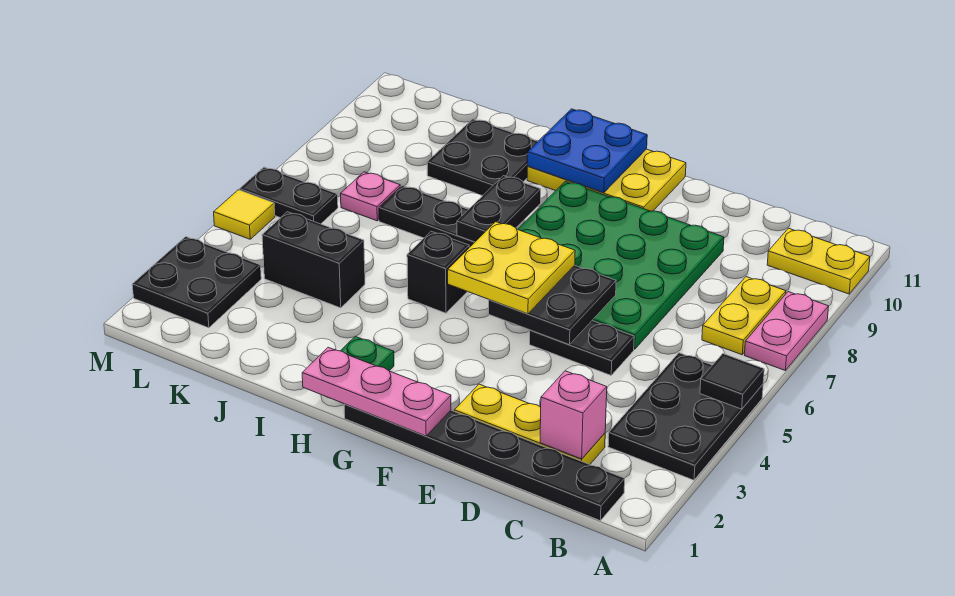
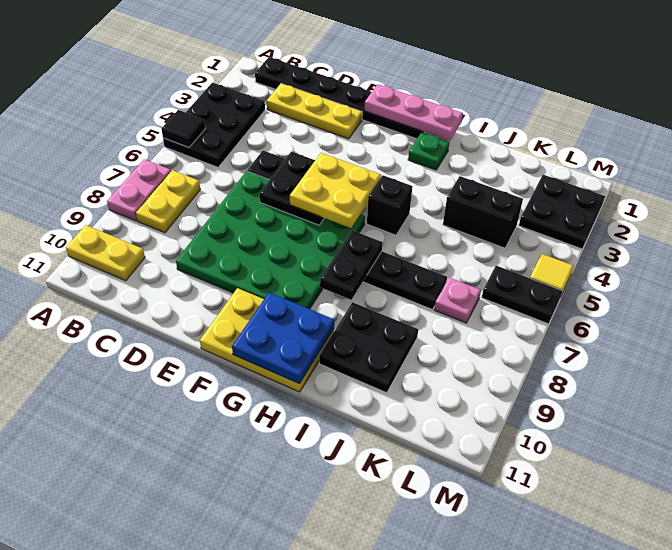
pink brick C2 level 2 -> none

